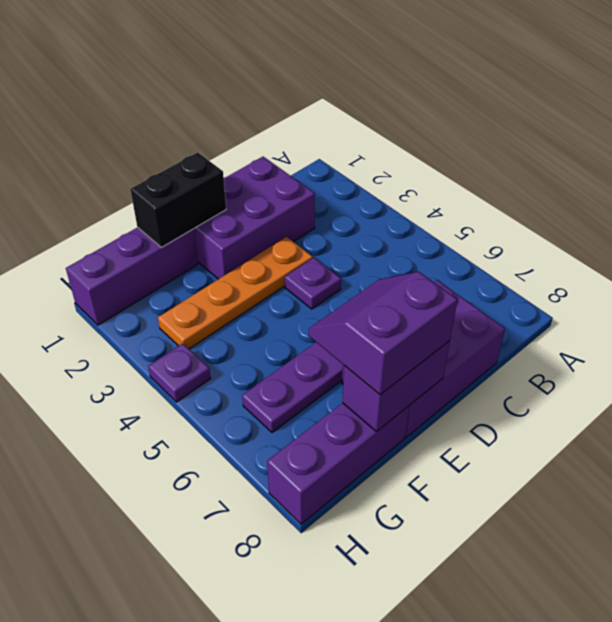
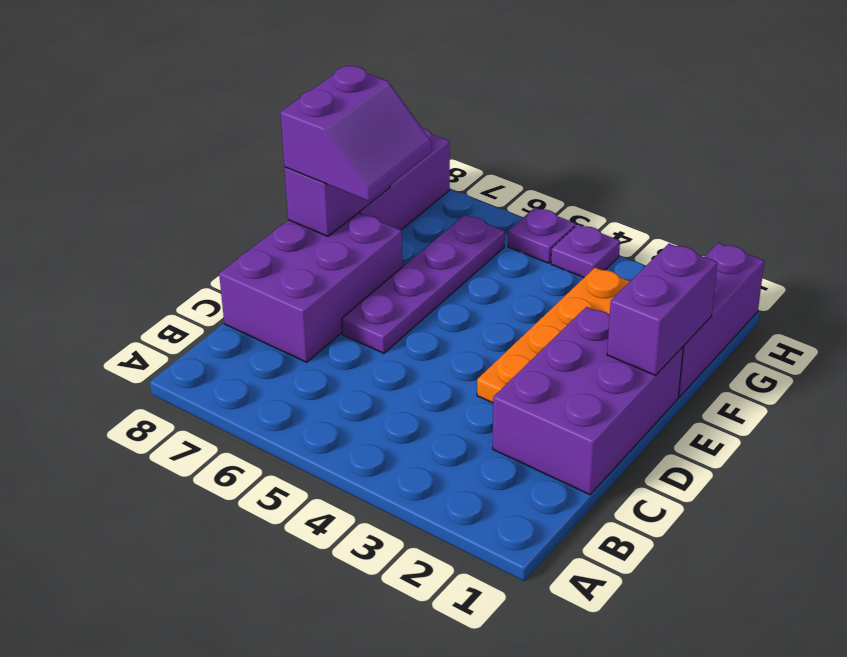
purple plate D4 level 1 -> purple plate H5 level 1
black brick E1:F1 level 2 -> purple brick E1:F1 level 2

